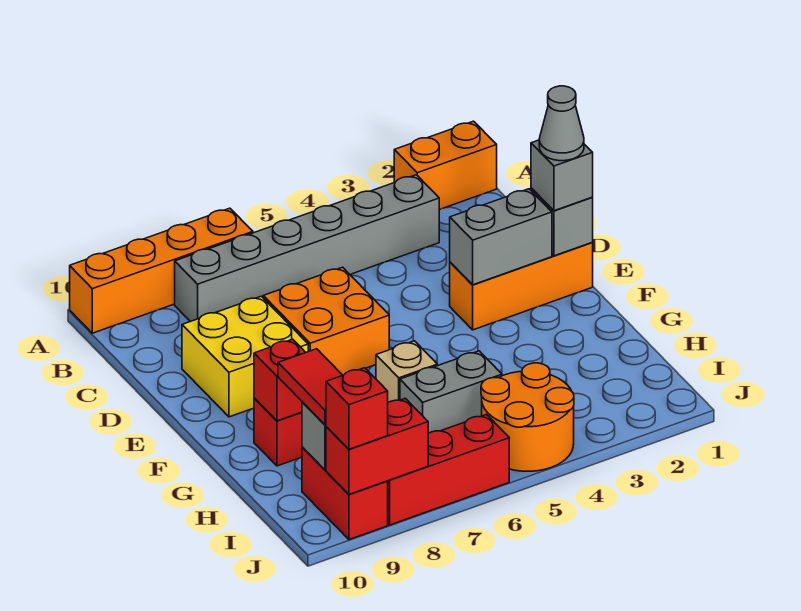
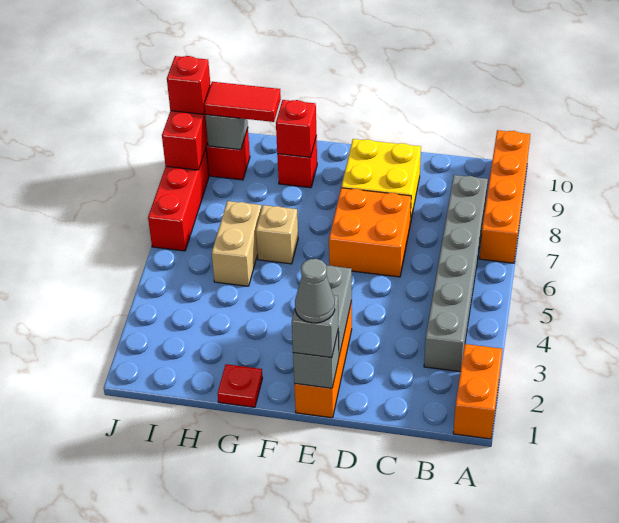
none -> red plate G1 level 1
grey brick H5:H6 level 1 -> tan brick H5:H6 level 1
orange round brick I4:J5 level 1 -> none

